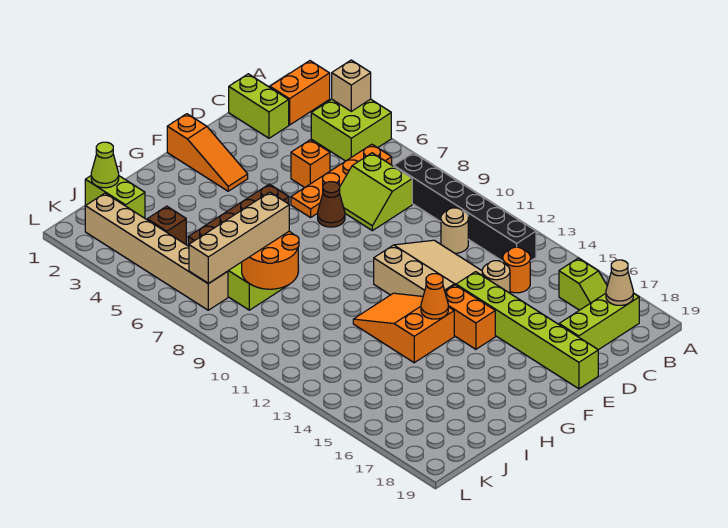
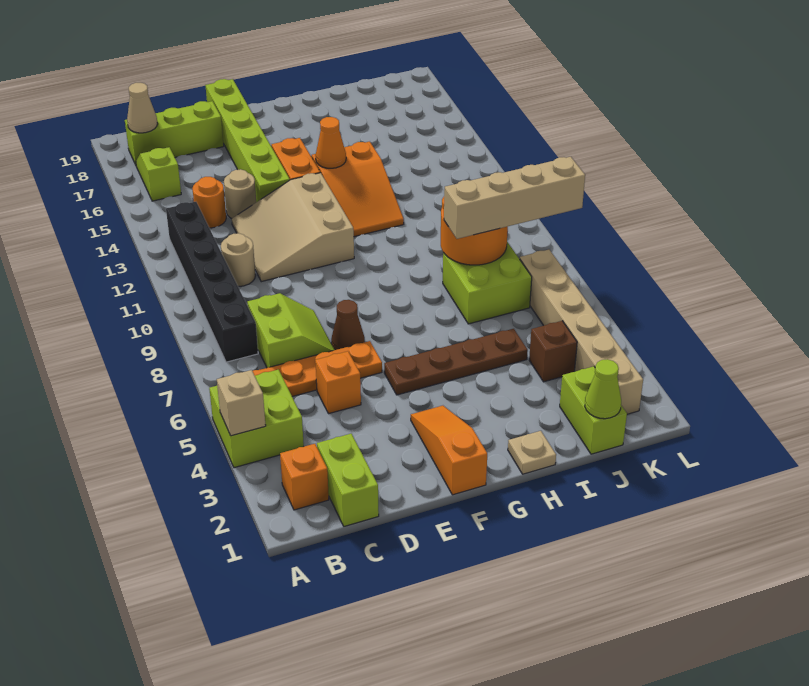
orange brick A2:B2 level 1 -> orange brick B2 level 1
none -> tan plate H1 level 1

